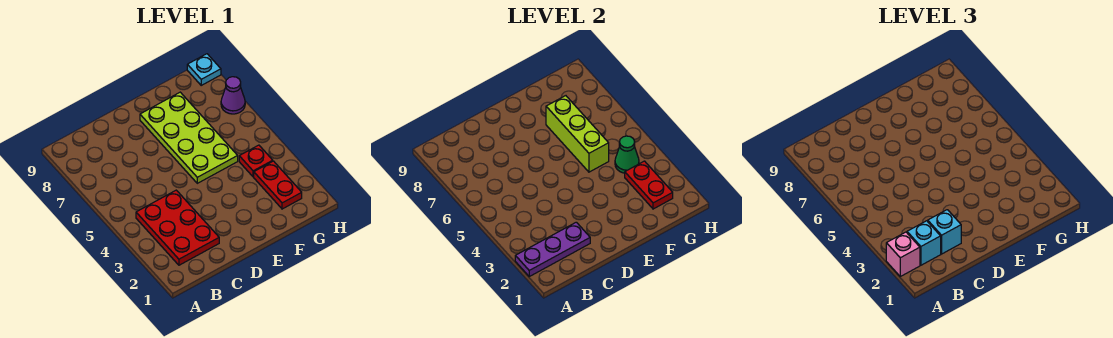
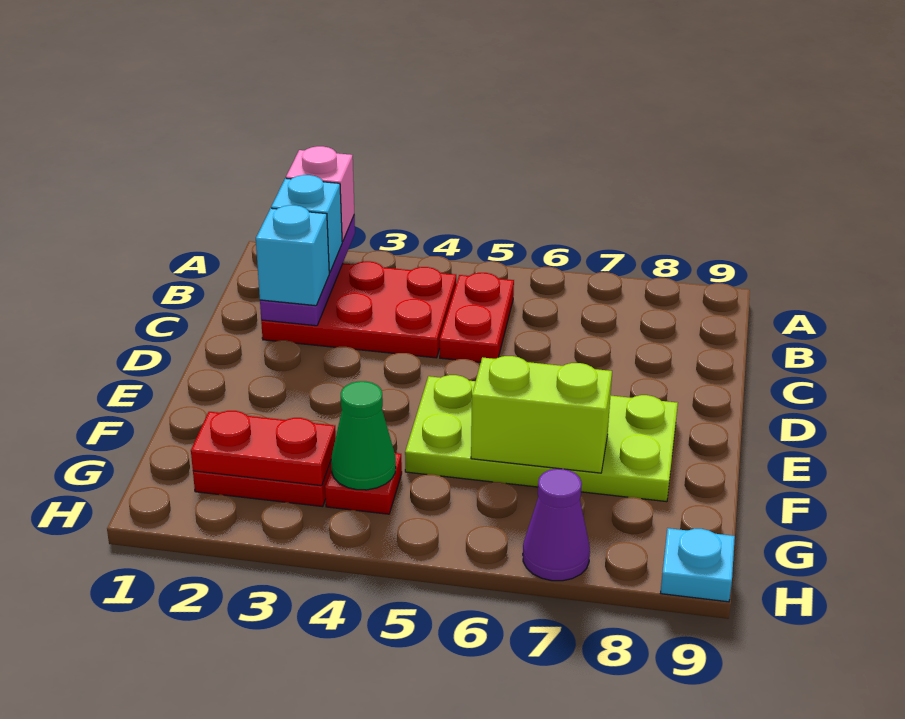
none -> red plate B5:C5 level 1
lime brick F5:F7 level 2 -> lime brick F6:F7 level 2

